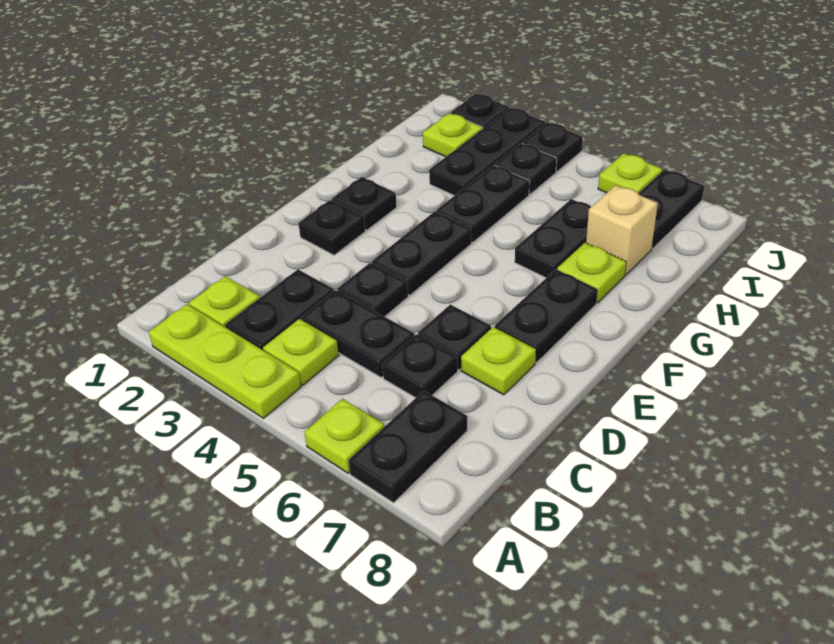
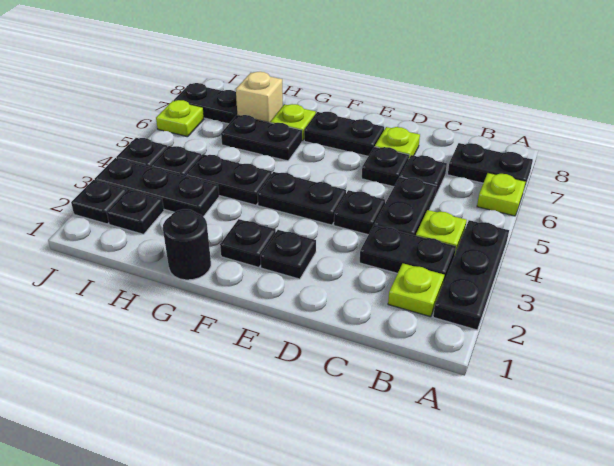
lime plate A2:A4 level 1 -> black plate A2:A4 level 1
none -> black round brick G1 level 1
lime plate I2 level 1 -> black plate I2 level 1

